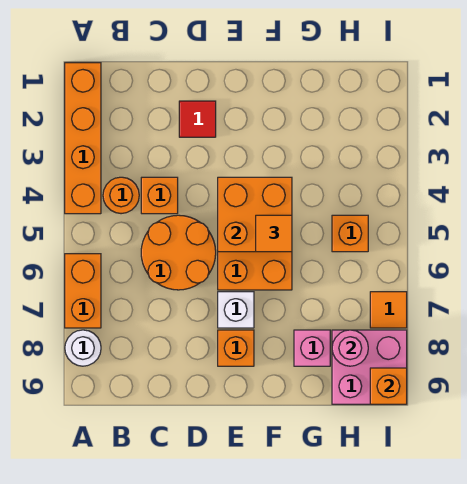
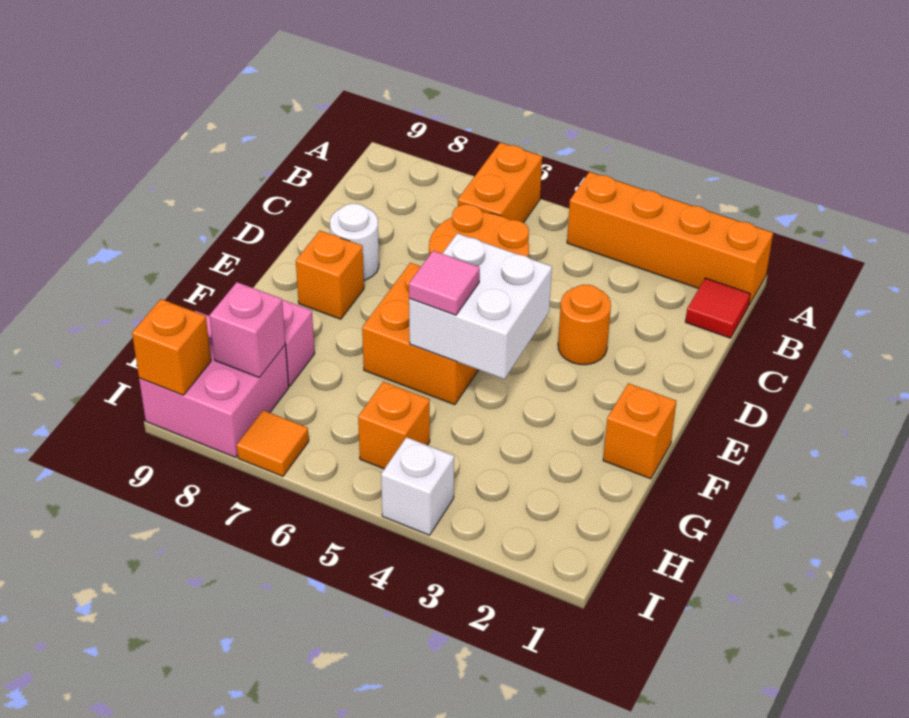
orange brick A6:A7 level 1 -> orange brick A6:B6 level 1
white round brick A8 level 1 -> white round brick D8 level 1
orange round brick B4 level 1 -> orange round brick D3 level 1
orange brick C4 level 1 -> orange brick F1 level 1
red tile D2 level 1 -> red tile B1 level 1
orange brick E4:F5 level 2 -> white brick E4:F5 level 2
white brick E7 level 1 -> white brick I4 level 1
orange tile F5 level 3 -> pink tile F5 level 3
pink round brick H8 level 2 -> pink brick H8 level 2

